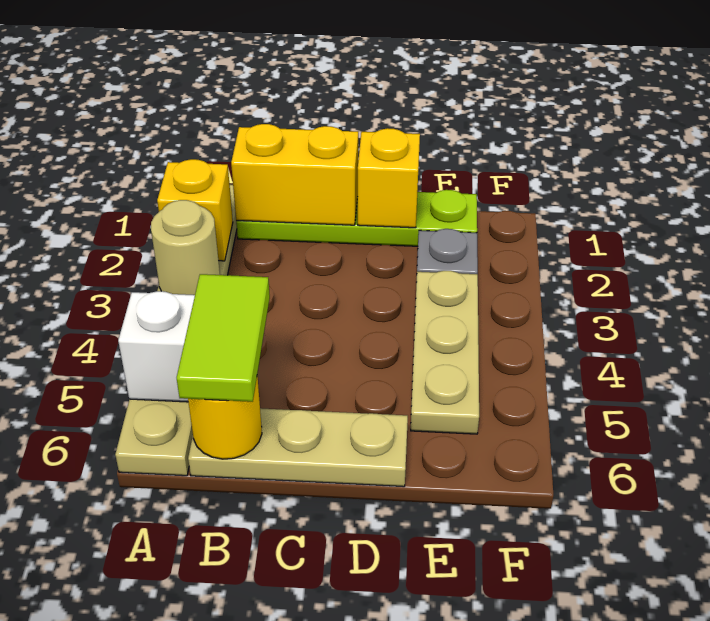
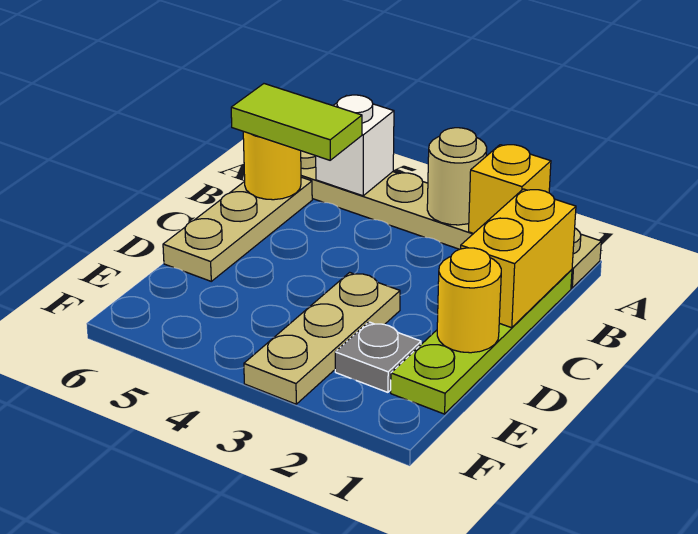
yellow brick D1 level 2 -> yellow round brick D1 level 2
tan plate E3:E5 level 1 -> tan plate D3:F3 level 1

